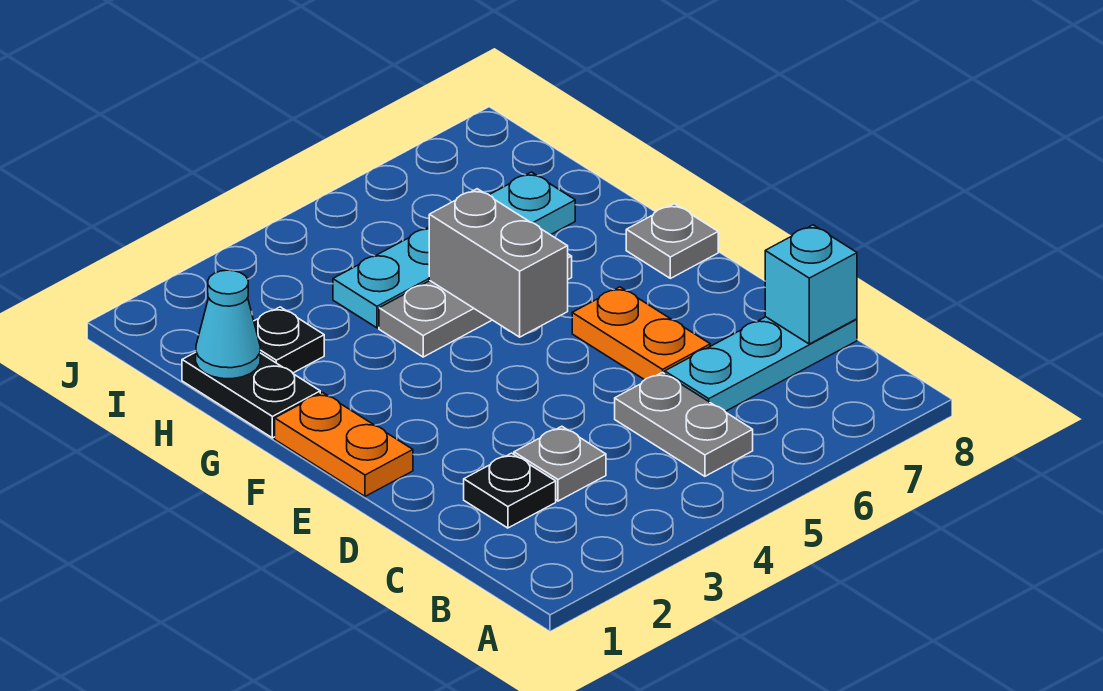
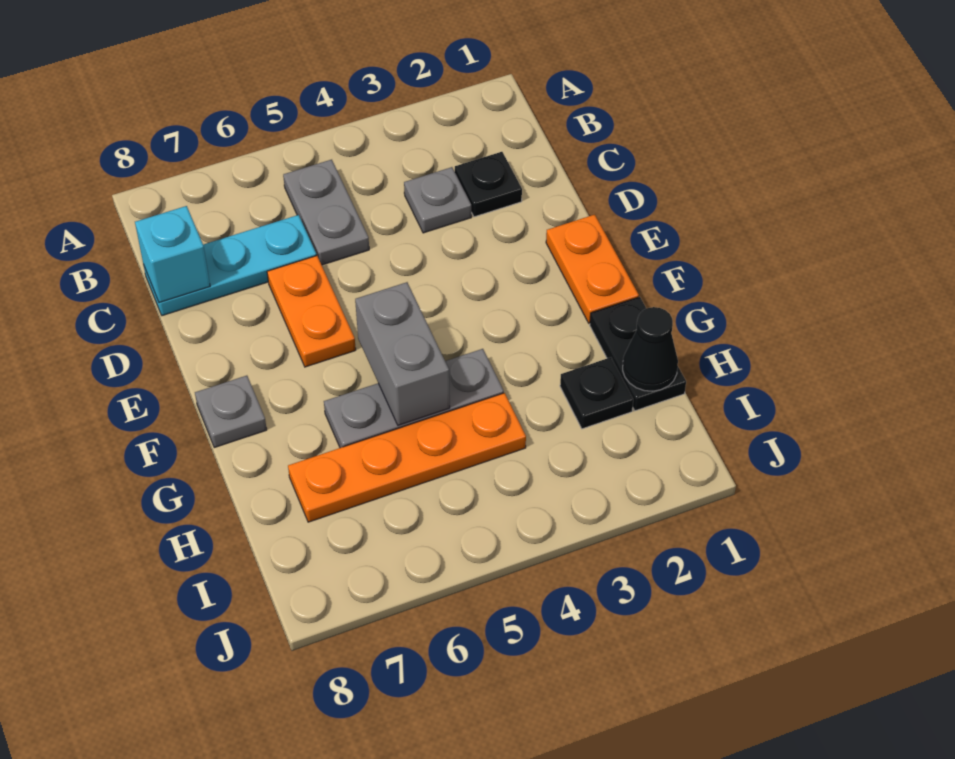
cyan cone H1 level 2 -> black cone H1 level 2
cyan plate H4:H7 level 1 -> orange plate H4:H7 level 1

